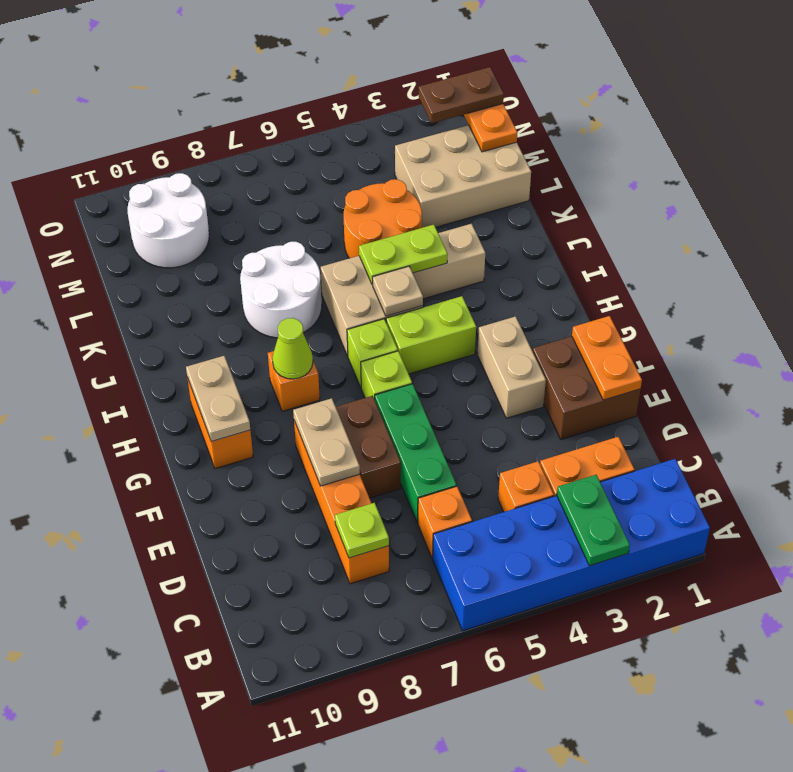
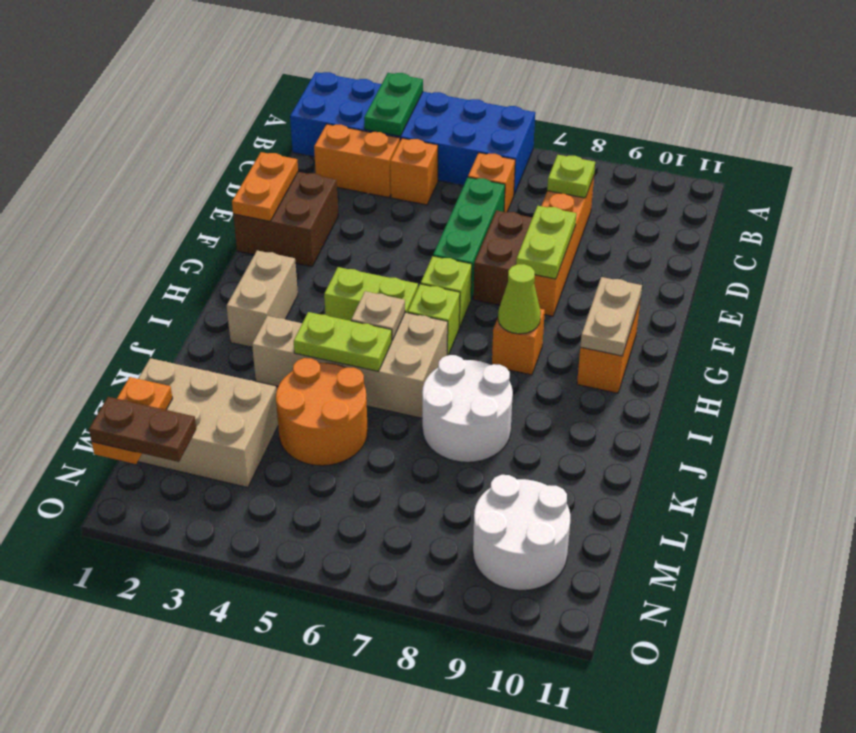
tan plate E8:F8 level 2 -> lime plate E8:F8 level 2
tan brick F3:G3 level 1 -> tan brick H2:I2 level 1

